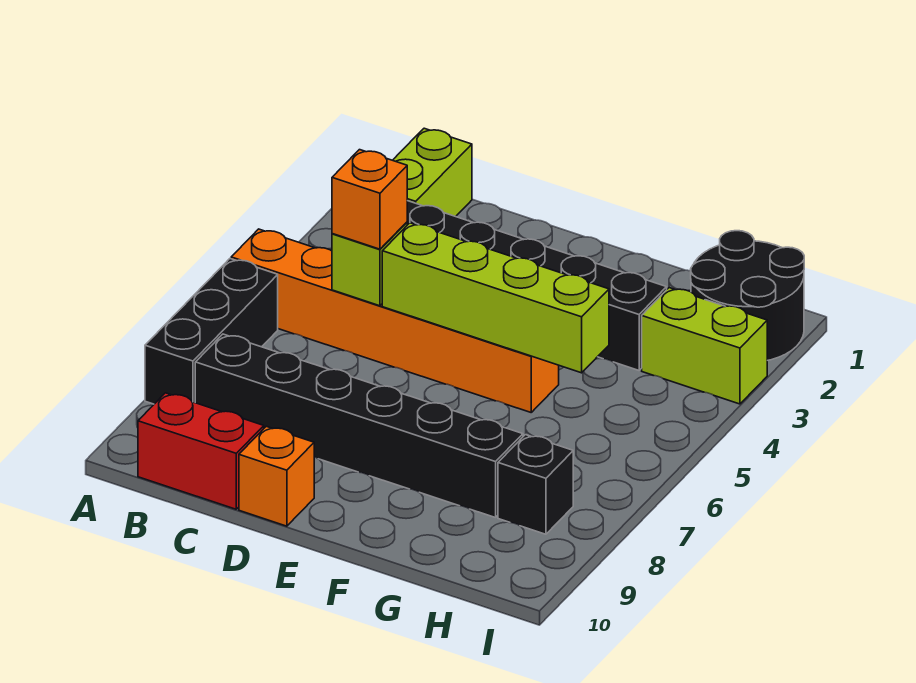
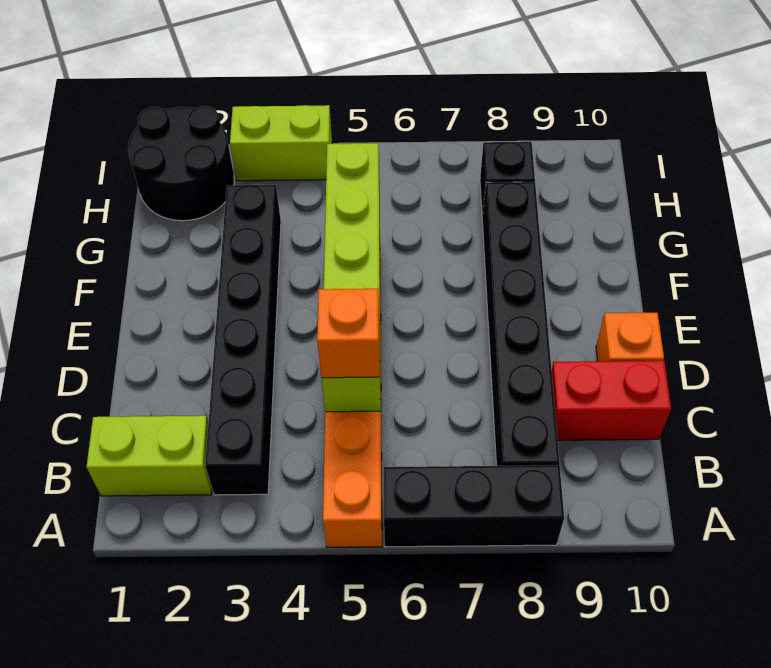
red brick B10:C10 level 1 -> red brick C9:C10 level 1
lime brick H3:I3 level 1 -> lime brick I3:I4 level 1

